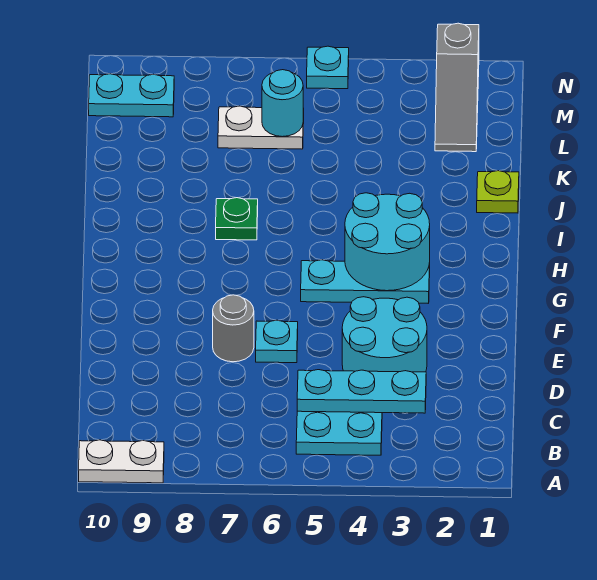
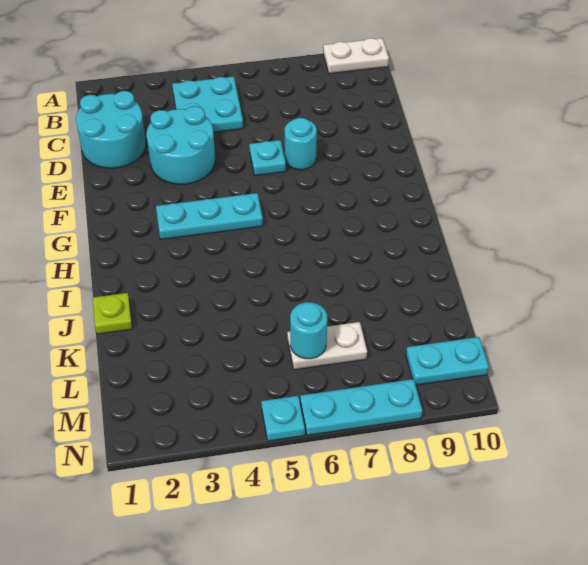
cyan plate C3:C5 level 2 -> cyan plate N6:N8 level 1
grey round brick E7 level 1 -> cyan round brick E7 level 1
cyan round brick G3:H4 level 2 -> cyan round brick C1:D2 level 1
green plate I7 level 1 -> none
grey slope L2:N2 level 1 top N -> none

